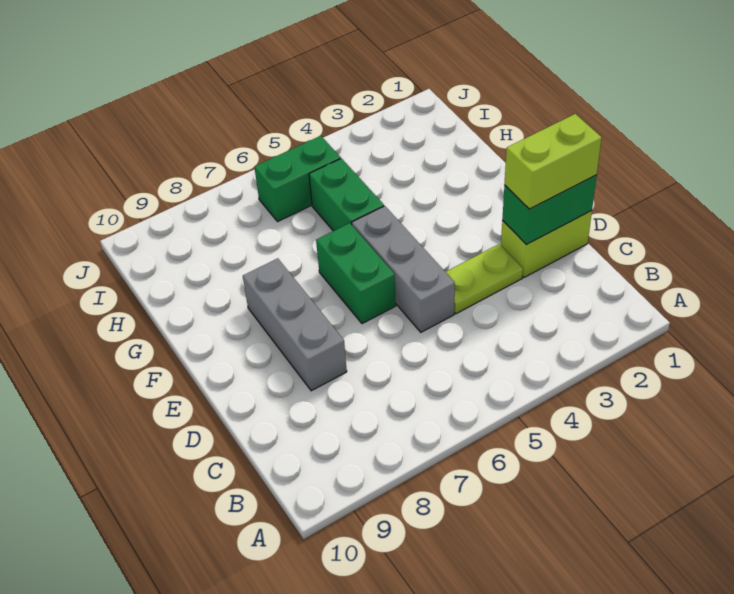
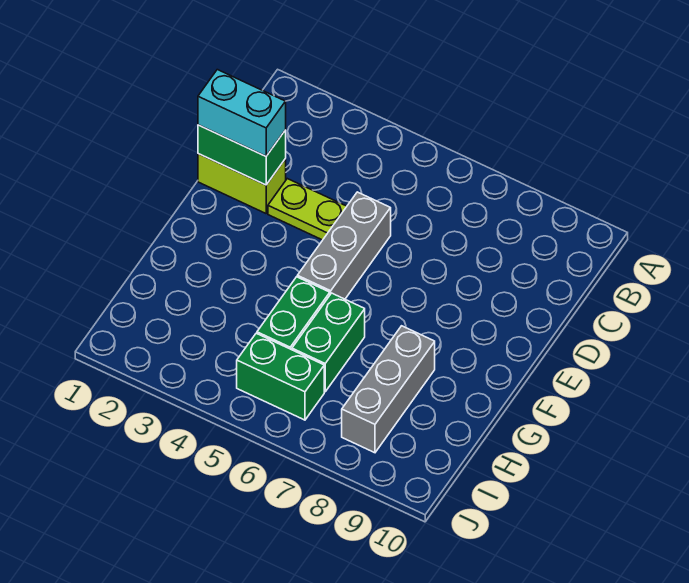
lime brick D1:D2 level 3 -> cyan brick D1:D2 level 3
grey brick D8:F8 level 1 -> grey brick G8:I8 level 1
green brick E6:F6 level 1 -> green brick G6:H6 level 1

